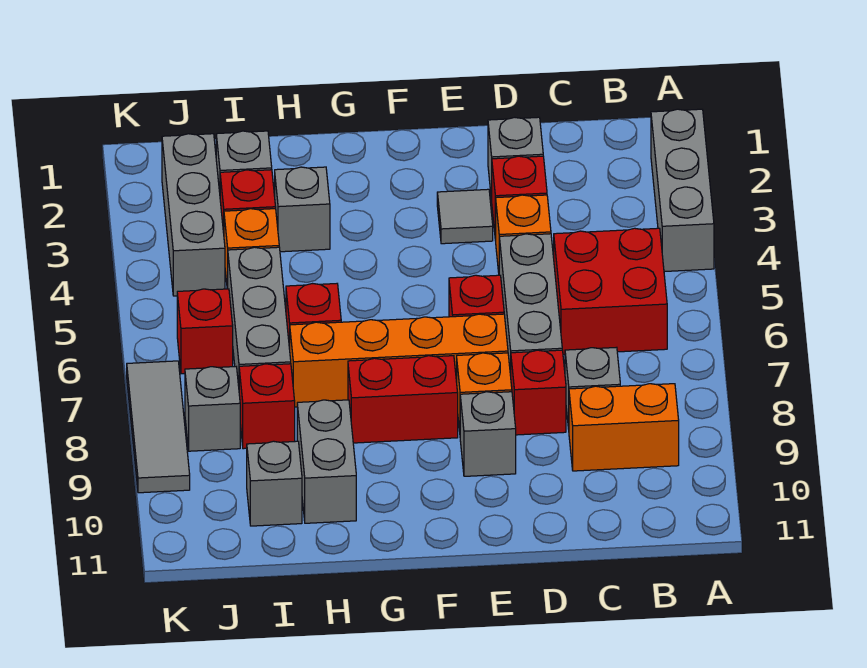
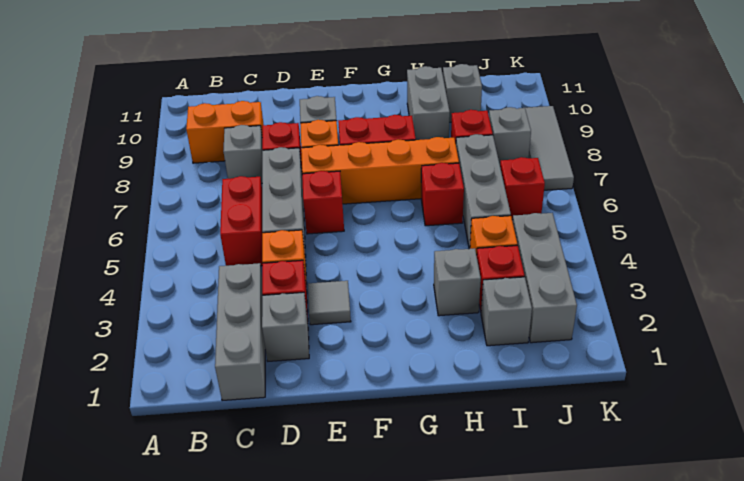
grey brick A2:A4 level 1 -> grey brick C1:C3 level 1
red brick B5:C6 level 1 -> red brick C5:C6 level 1

